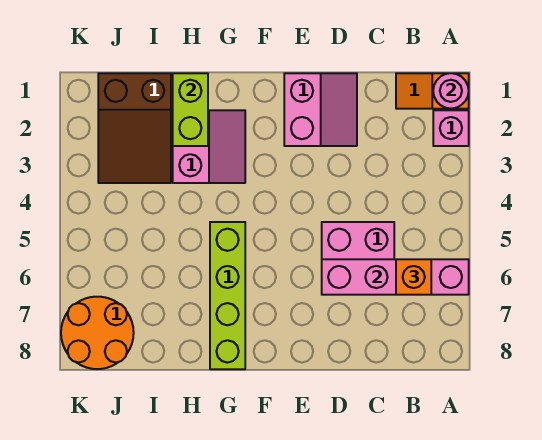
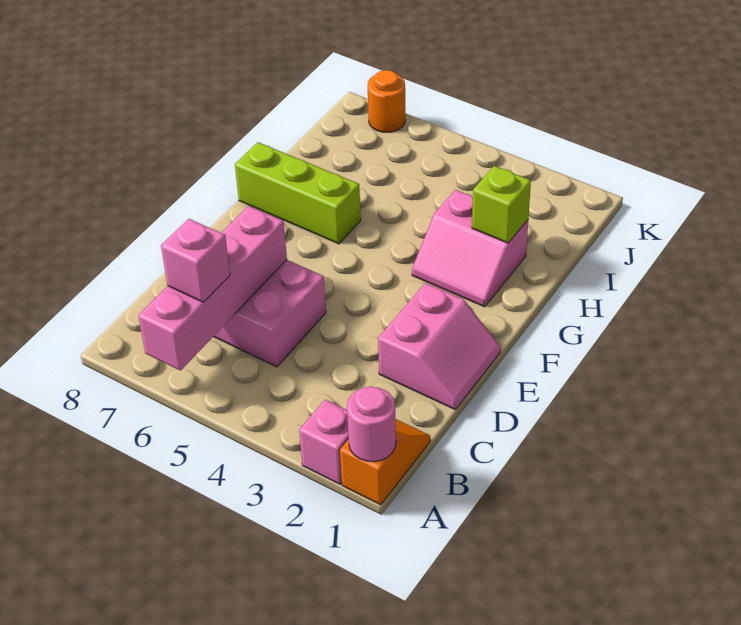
orange brick B6 level 3 -> pink brick B6 level 3
pink slope D1:E2 level 1 top E -> pink slope D1:E2 level 1 top 2
lime brick G5:G8 level 1 -> lime brick G6:G8 level 1
lime brick H1:H2 level 2 -> lime brick H2 level 2
brown slope I1:J3 level 1 top 1 -> none
orange round brick J7:K8 level 1 -> orange round brick K7 level 1

